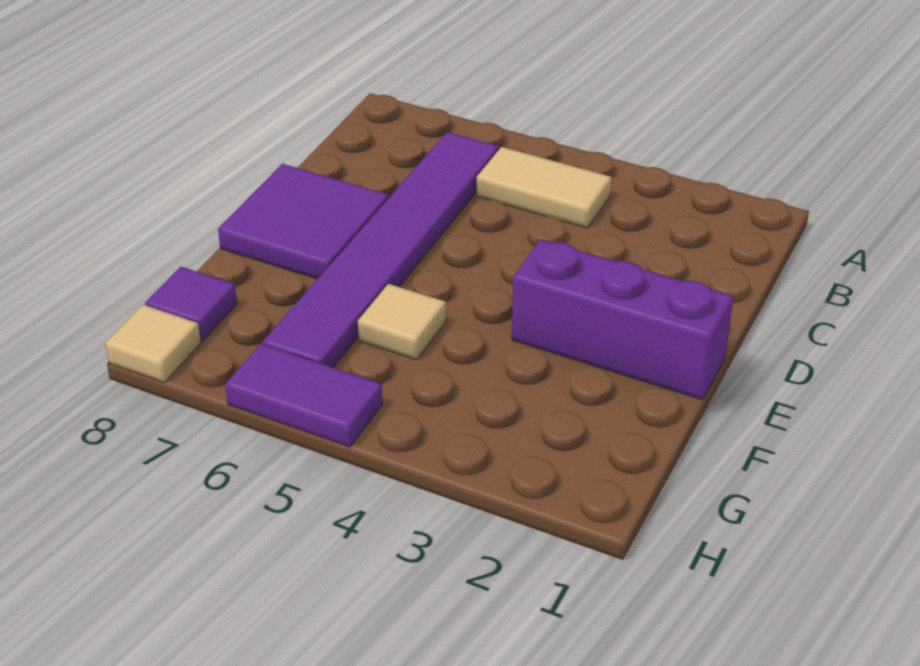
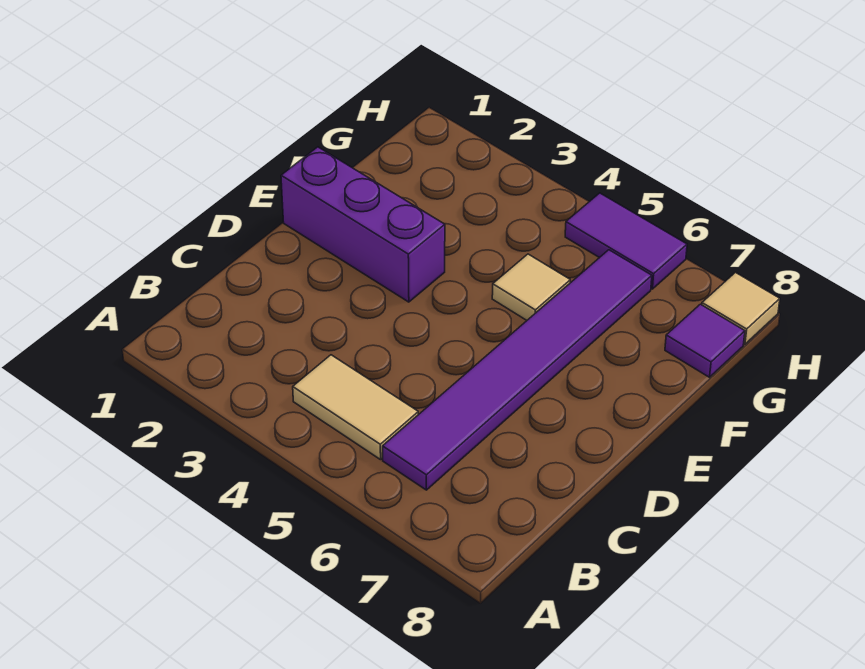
purple tile D7:E8 level 1 -> none

